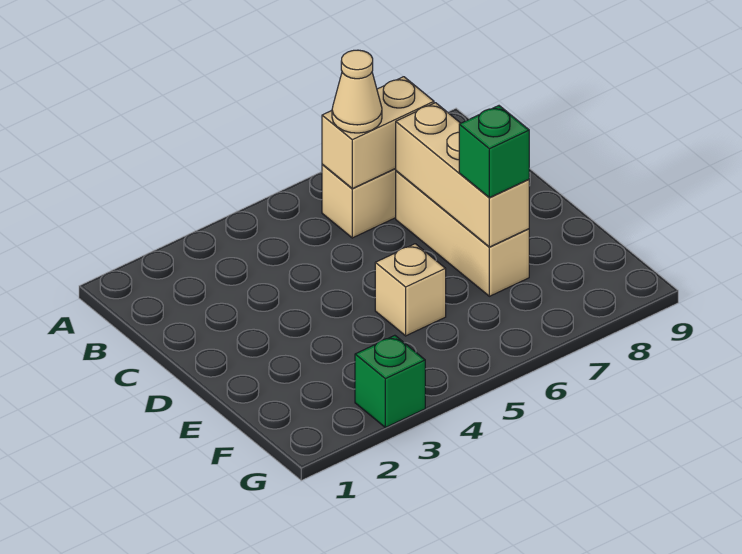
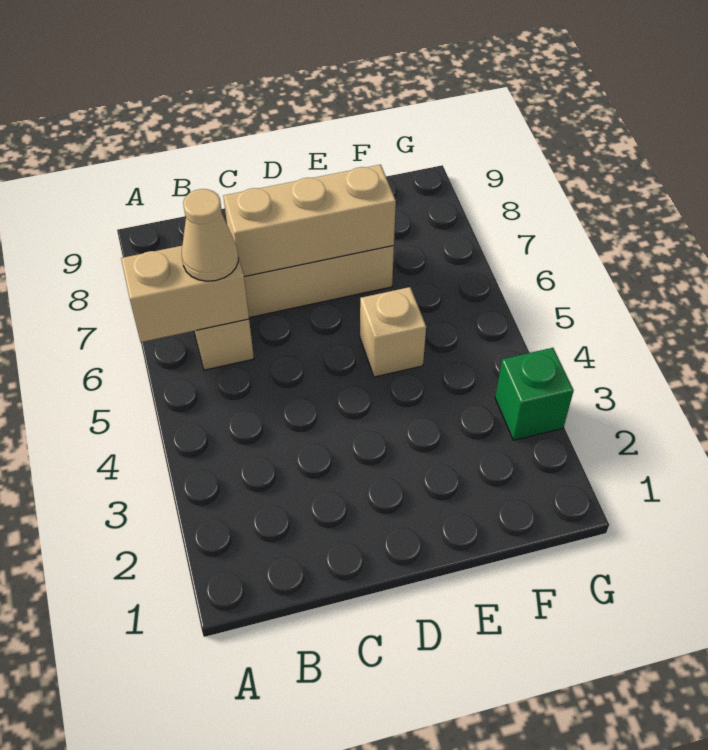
tan brick B6:B7 level 2 -> tan brick A6:B6 level 2
green brick E7 level 3 -> none

